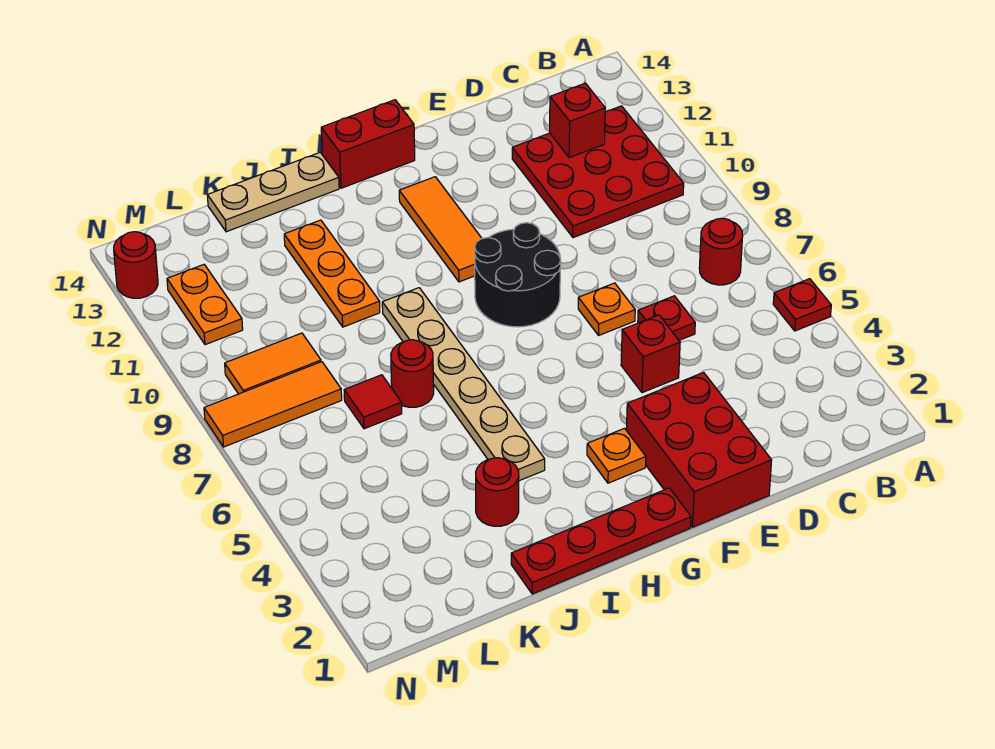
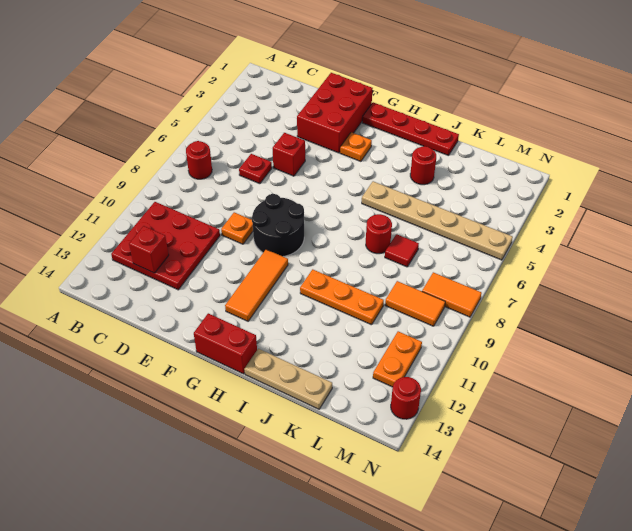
red plate A5 level 1 -> none
orange plate E7 level 1 -> orange plate E9 level 1
tan plate I4:I9 level 1 -> tan plate I5:N5 level 1
orange plate J10:J12 level 1 -> orange plate I10:K10 level 1
orange tile L8:N8 level 1 -> orange tile M8:N8 level 1

